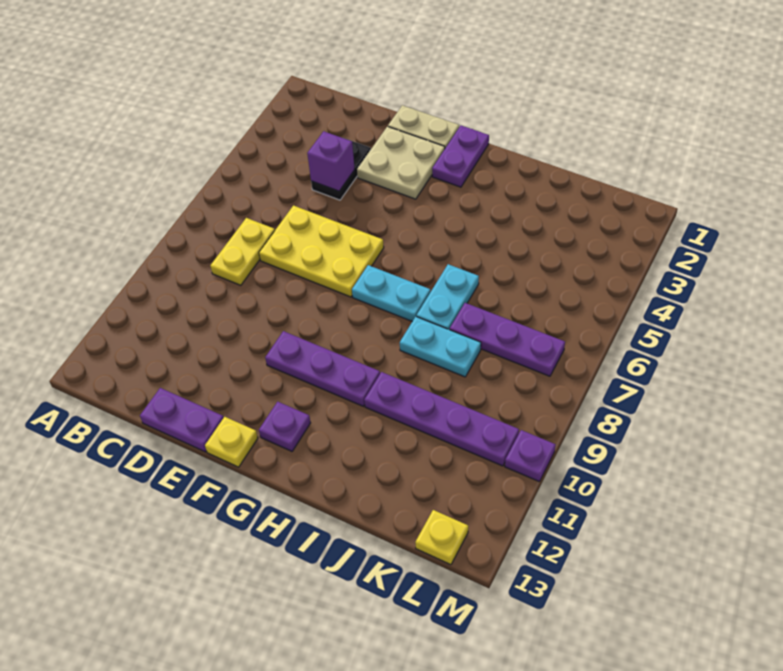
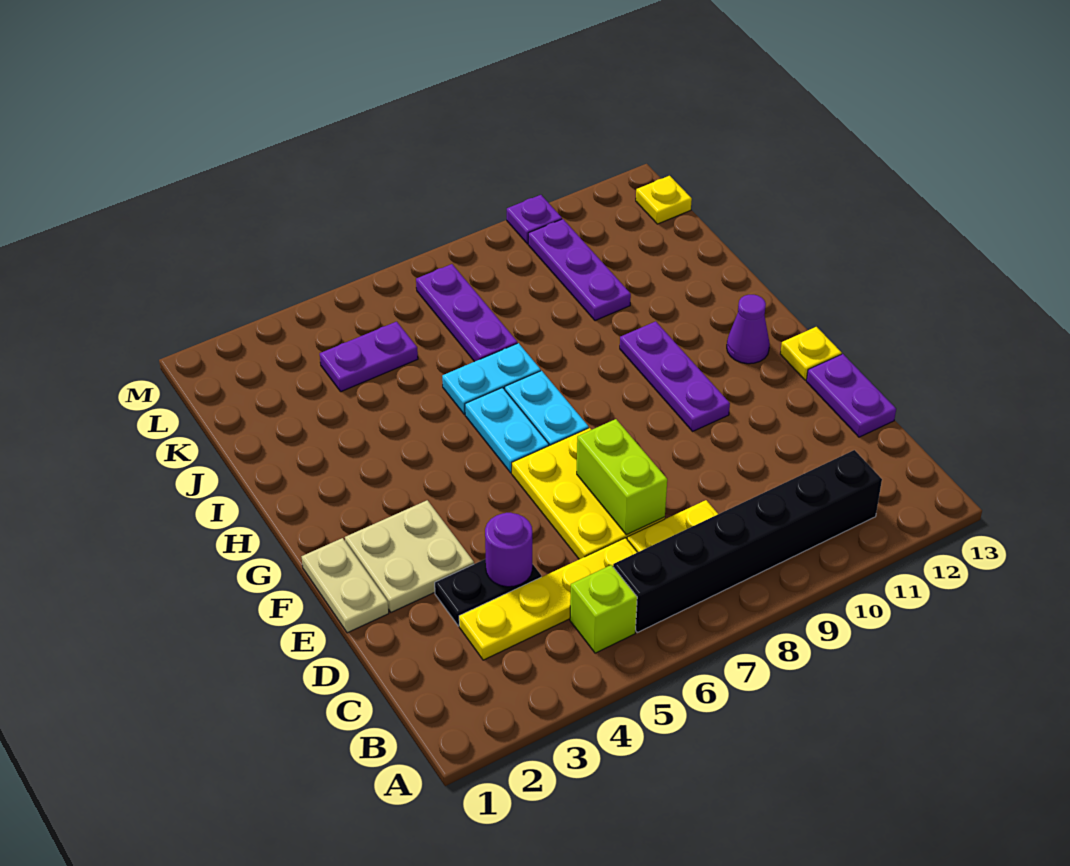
none -> lime brick B5 level 1
none -> black brick B6:B11 level 1
none -> yellow plate C3:C6 level 1
purple brick D4 level 2 -> purple round brick D4 level 2
none -> lime brick D7:E7 level 2
purple plate G1:G2 level 1 -> purple plate K4:K5 level 1
purple plate G12 level 1 -> purple cone G12 level 1
cyan plate I8:J8 level 1 -> cyan plate G6:H6 level 1
purple plate I10:L10 level 1 -> purple plate J10:L10 level 1

